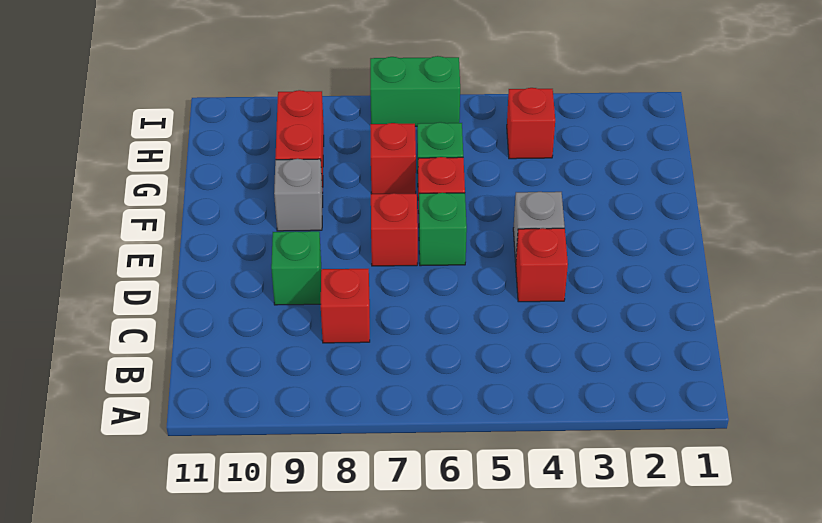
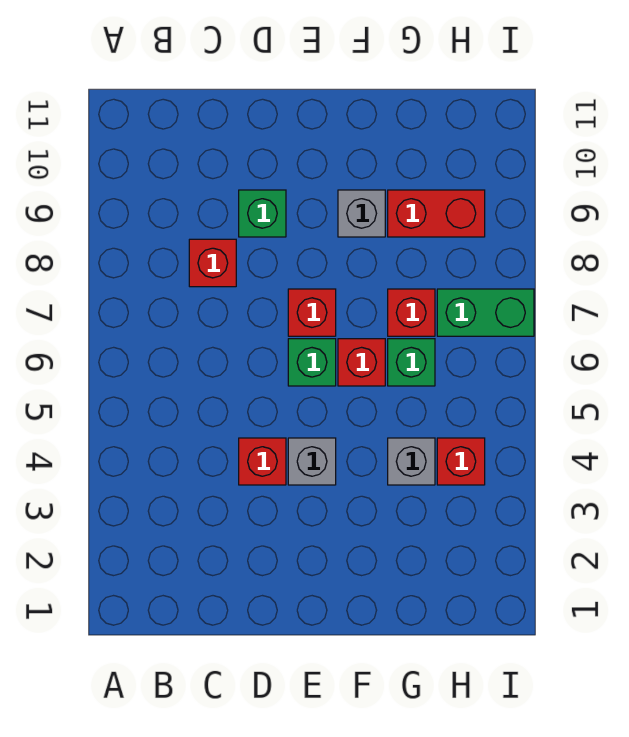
none -> grey brick G4 level 1
green brick I6:I7 level 1 -> green brick H7:I7 level 1

